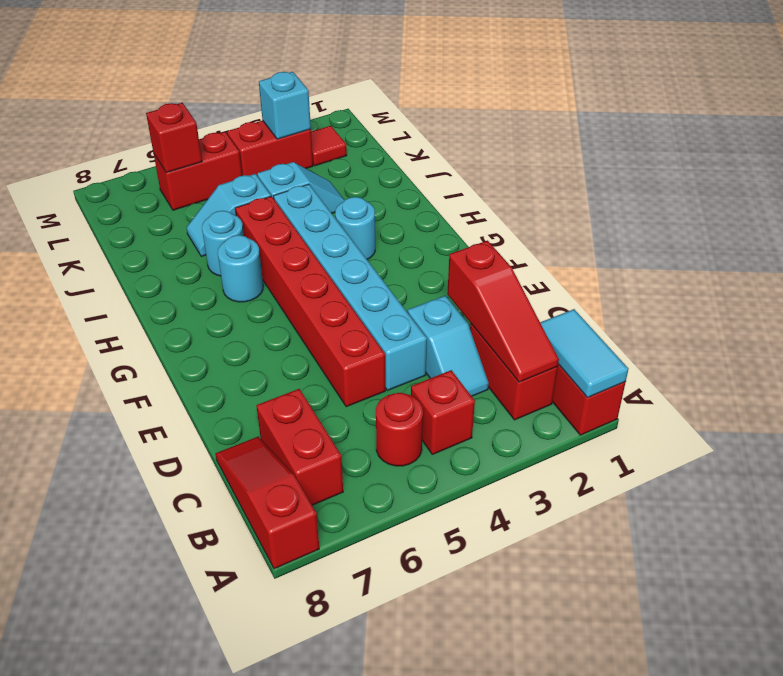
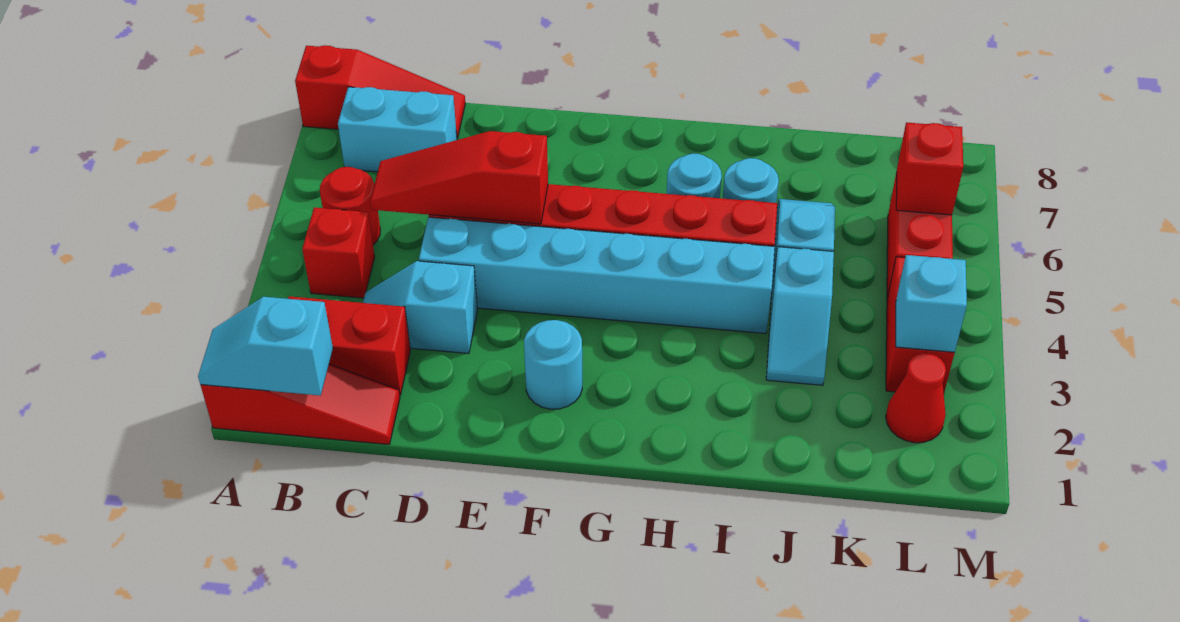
cyan tile A1:B1 level 2 -> cyan slope A1:B1 level 2 top B
red slope B2:D2 level 2 top D -> red slope C5:E5 level 2 top E
red brick B7:C7 level 1 -> cyan brick B7:C7 level 1
cyan round brick H3 level 1 -> cyan round brick F2 level 1
red tile L2 level 1 -> red cone L2 level 1

